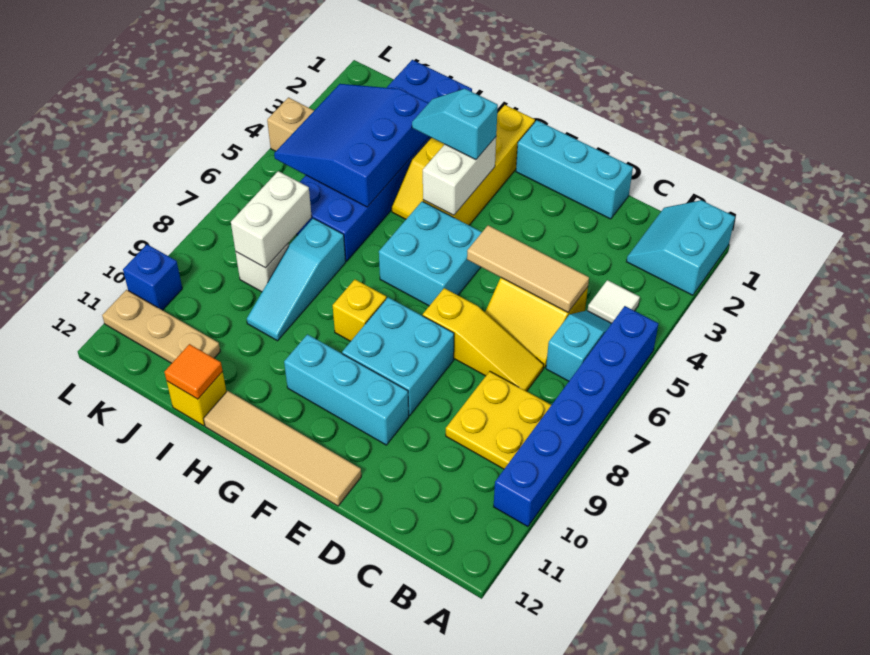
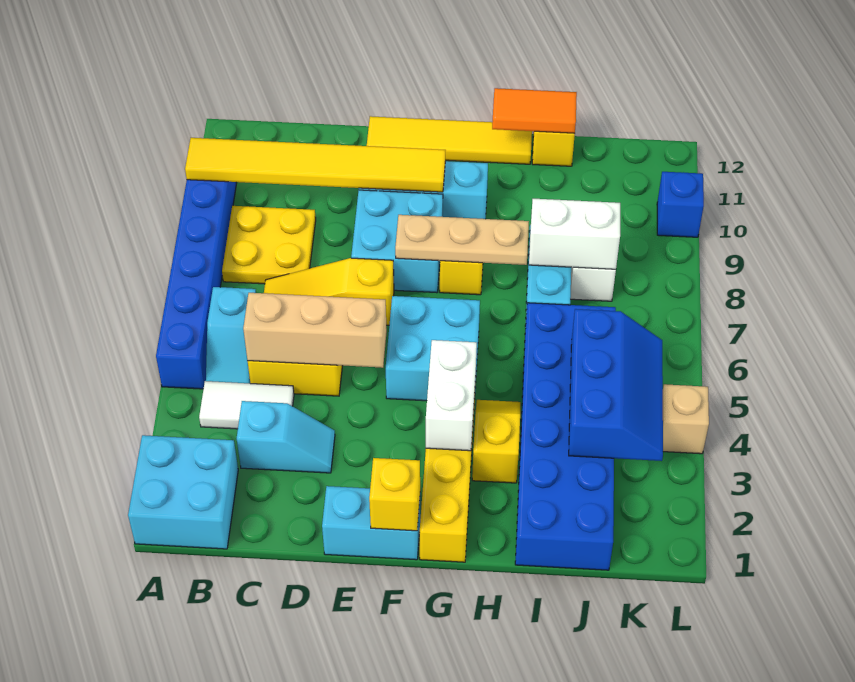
cyan slope A1:B2 level 1 top A -> cyan brick A1:B2 level 1
none -> yellow tile A10:F10 level 2
white tile B4 level 1 -> white tile B4:C4 level 1
tan tile C5:E5 level 2 -> tan brick C5:E5 level 2
cyan brick D1:F1 level 1 -> cyan brick E1:F1 level 1
tan tile E12:H12 level 1 -> yellow tile E12:H12 level 1
none -> yellow brick F1 level 2
cyan slope G3:H3 level 3 top G -> cyan slope C3:D3 level 1 top C
blue slope I3:K5 level 2 top I -> blue slope J3:K5 level 2 top J
orange tile I12 level 2 -> orange tile H12:I12 level 2
white brick J7:J8 level 2 -> white brick I8:J8 level 2
tan plate J11:L11 level 1 -> tan plate F8:H8 level 2

